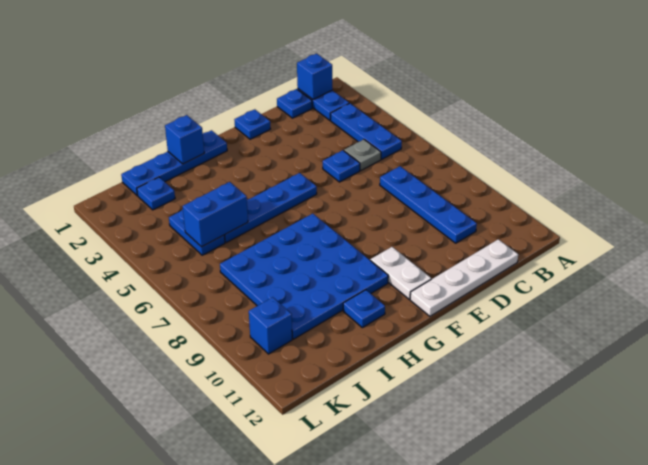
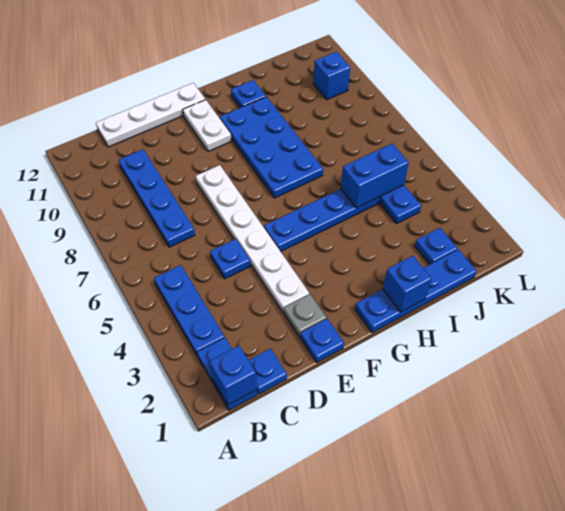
grey plate C5 level 1 -> grey plate E2 level 1
none -> white plate E3:E8 level 1
blue plate G7:J10 level 1 -> blue plate G7:H10 level 1

